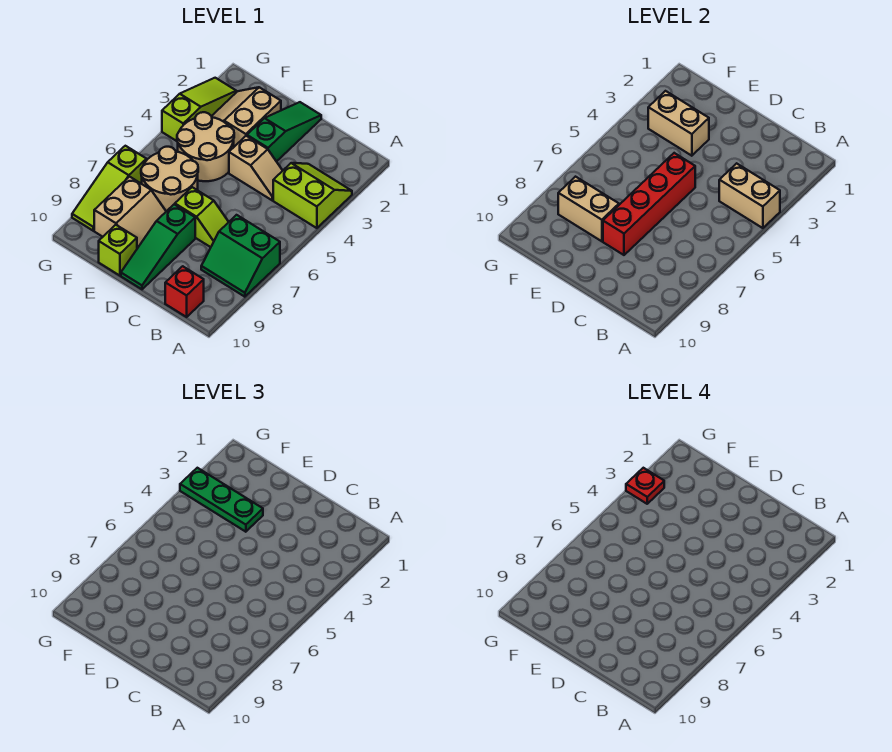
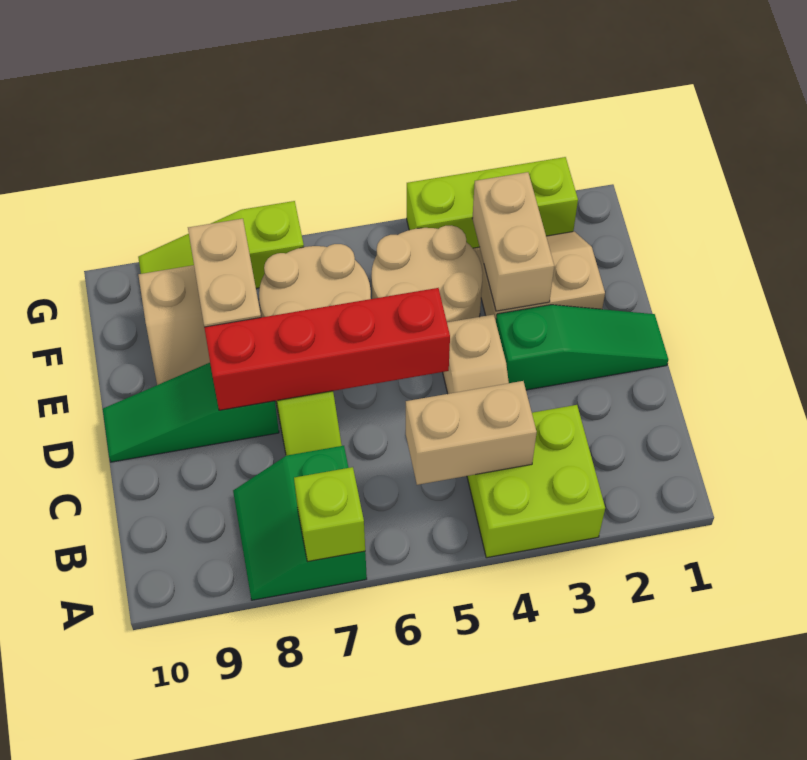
lime slope A3:B4 level 1 top 4 -> lime brick A3:B4 level 1
tan brick A4:B4 level 2 -> tan brick B4:B5 level 2
red brick B10 level 1 -> none
green plate E3:G3 level 3 -> none
lime brick E10 level 1 -> lime brick A7 level 2
lime slope G2:G4 level 1 top 4 -> lime brick G2:G4 level 1
red plate G3 level 4 -> none

